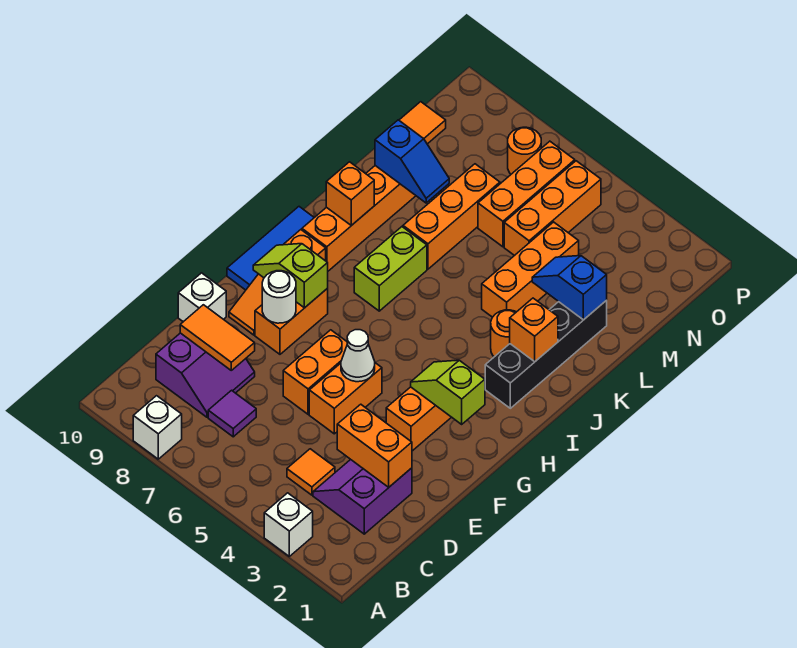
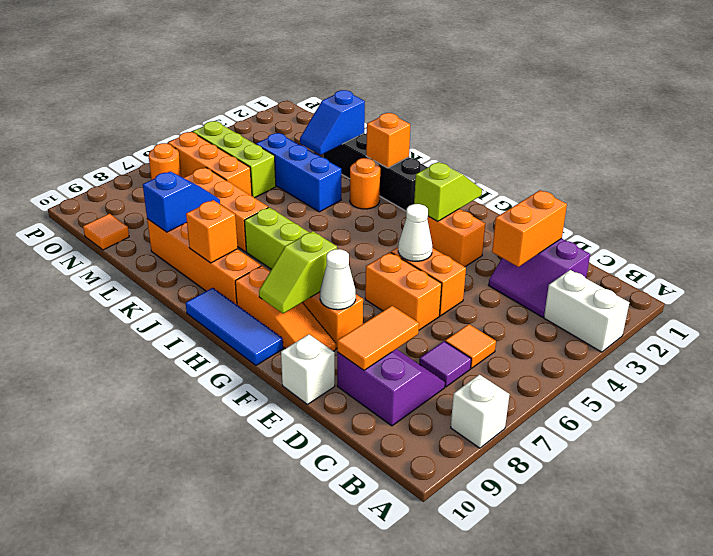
white brick A3 level 1 -> white brick A3:B3 level 1
orange tile C4 level 1 -> orange tile C6 level 1
white round brick F8 level 2 -> white cone F8 level 2
lime slope G2:G3 level 2 top 2 -> lime slope G2:G3 level 2 top 3
orange brick K4:M4 level 1 -> blue brick K4:M4 level 1
orange brick M5:O5 level 1 -> lime brick M5:O5 level 1

